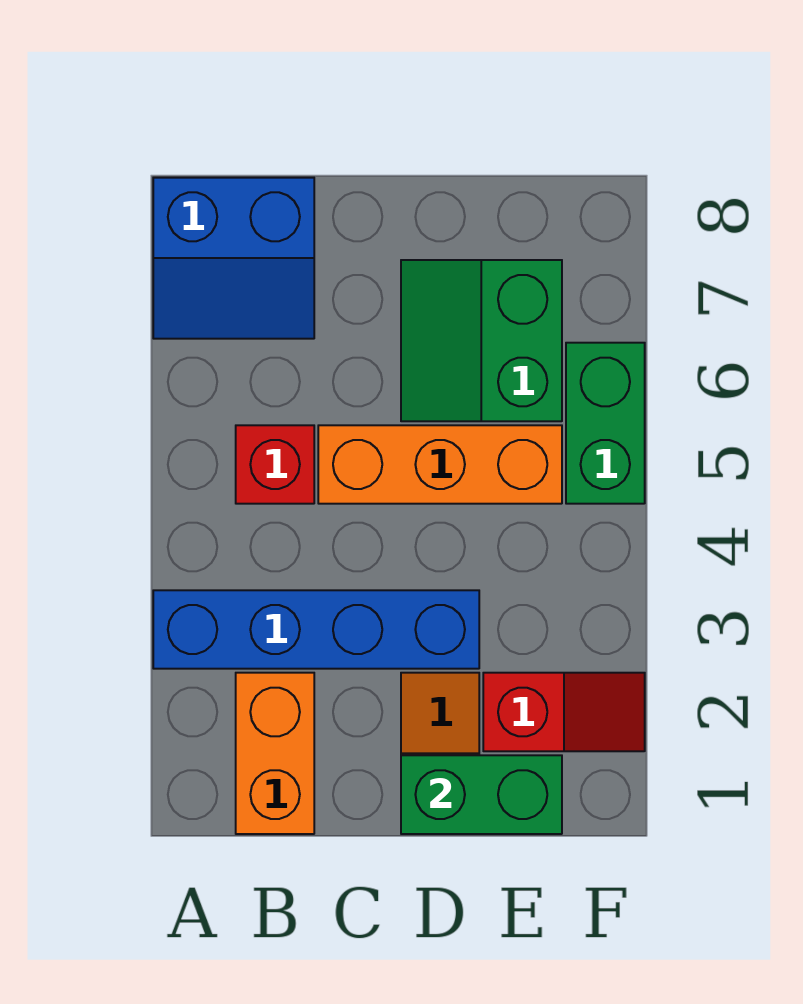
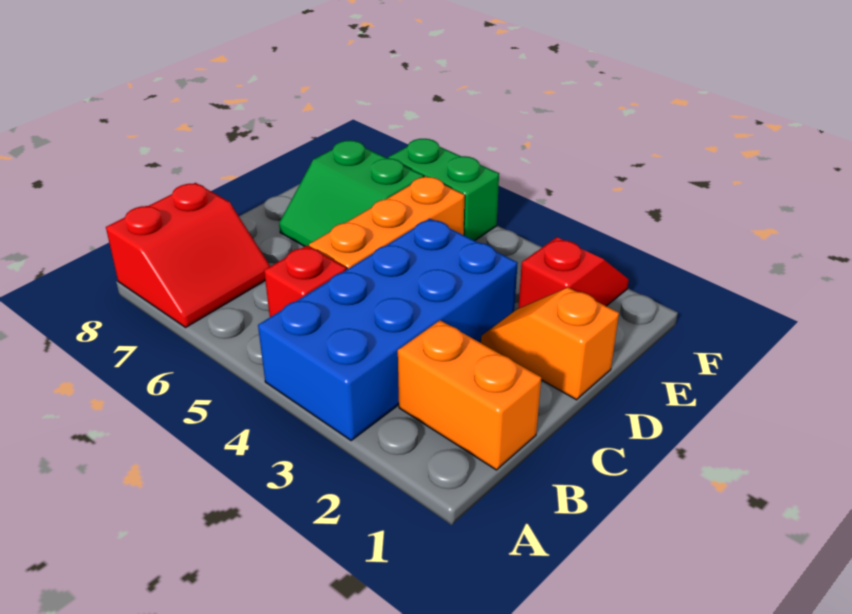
blue brick A3:D3 level 1 -> blue brick A3:D4 level 1
blue slope A7:B8 level 1 top 8 -> red slope A7:B8 level 1 top 8
green brick D1:E1 level 2 -> none

